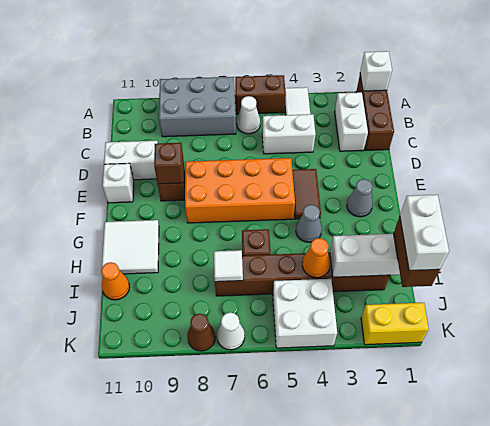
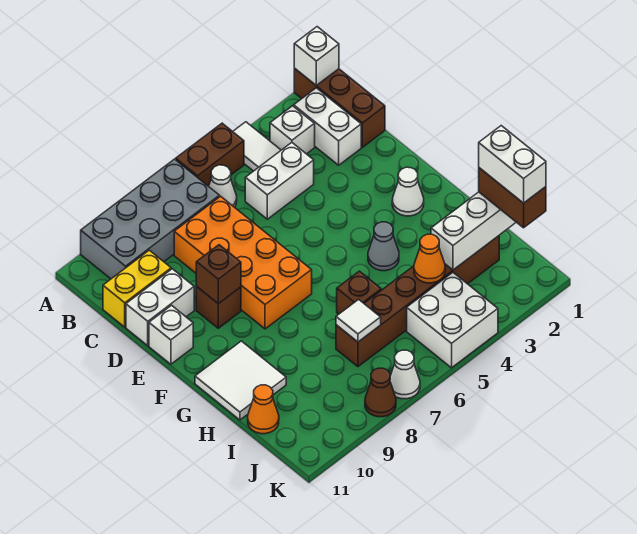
grey brick A7:B9 level 1 -> grey brick A7:B10 level 1
none -> white brick B3 level 1
brown tile E4:F4 level 1 -> none
orange brick E5:F8 level 1 -> orange brick C7:F8 level 1
grey cone F2 level 1 -> white cone F2 level 1
yellow brick K1:K2 level 1 -> yellow brick C10:C11 level 1

